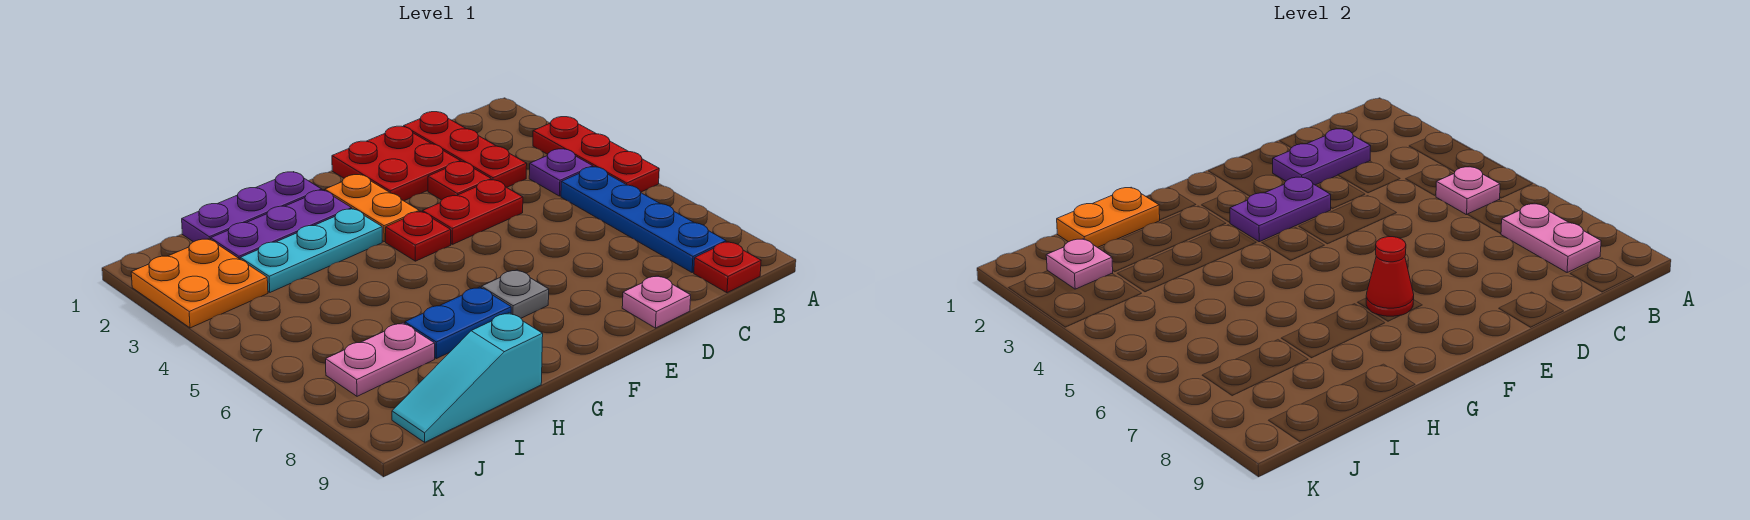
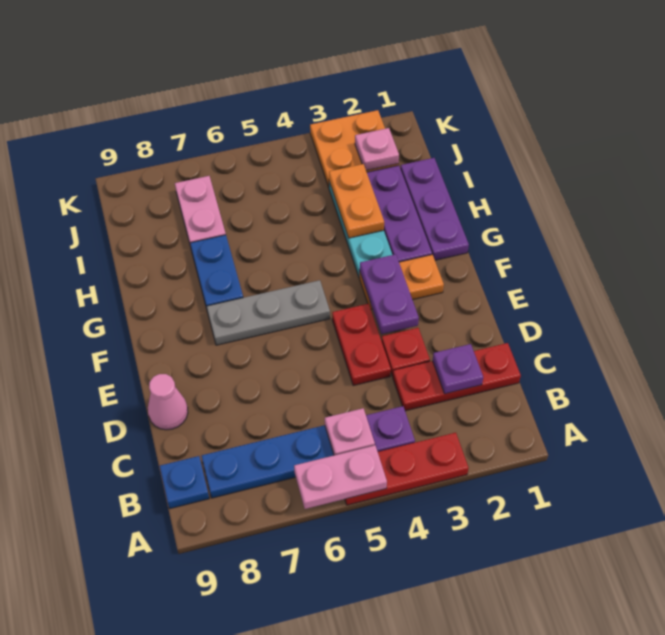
pink plate B7:B8 level 2 -> pink plate A5:A6 level 2
red plate B9 level 1 -> blue plate B9 level 1
purple plate C2:D2 level 2 -> purple plate C2 level 2
red plate D1:E2 level 1 -> none
pink plate D9 level 1 -> pink cone D9 level 1
red plate F4 level 1 -> none
grey plate F7 level 1 -> grey plate F5:F7 level 1
red cone F7 level 2 -> none
orange plate H1:I1 level 2 -> orange plate H3:I3 level 2
cyan slope H9:J9 level 1 top H -> none

